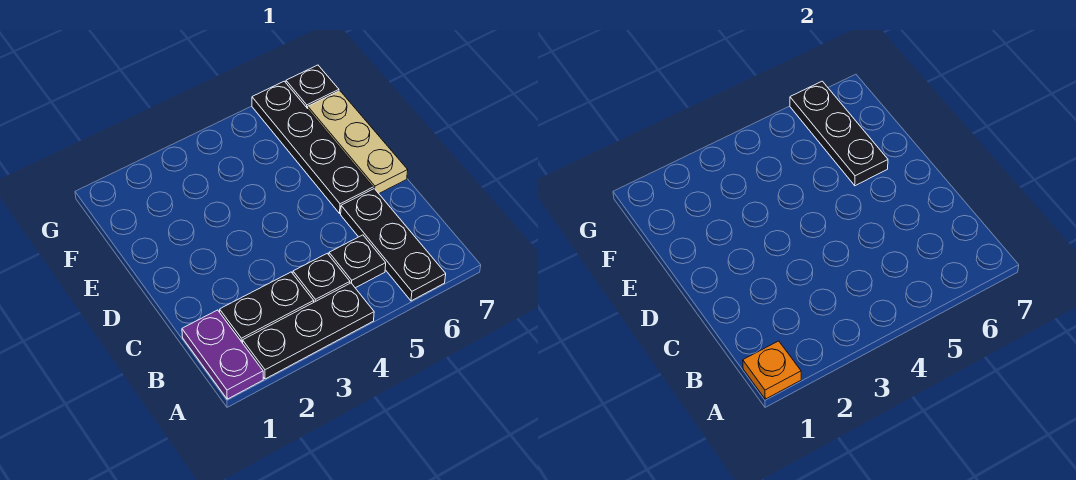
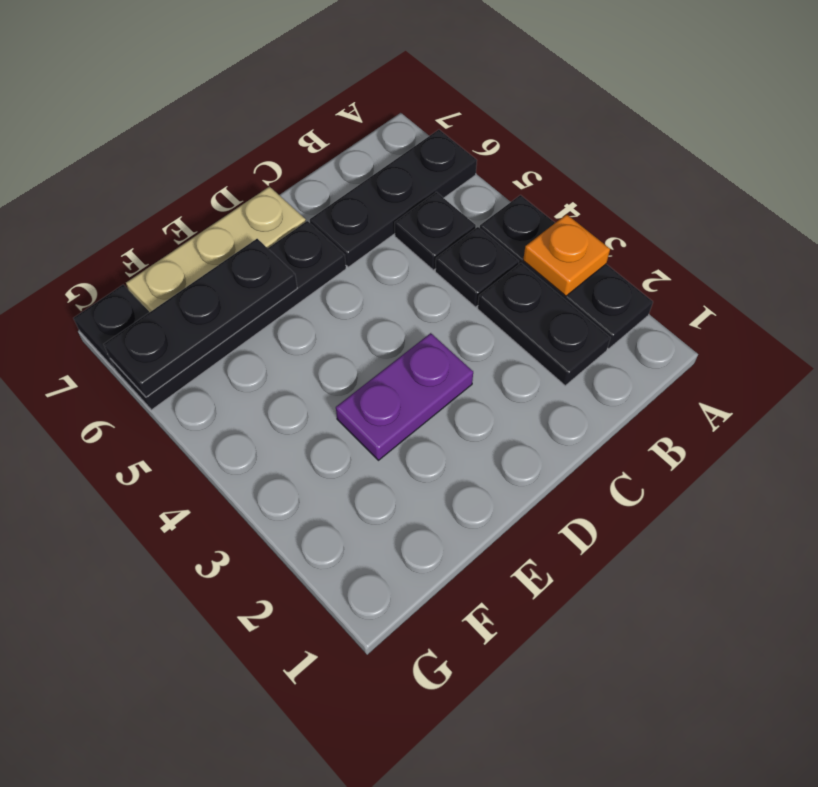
purple plate A1:B1 level 1 -> purple plate D3:E3 level 1
orange plate A1 level 2 -> orange plate A3 level 2

